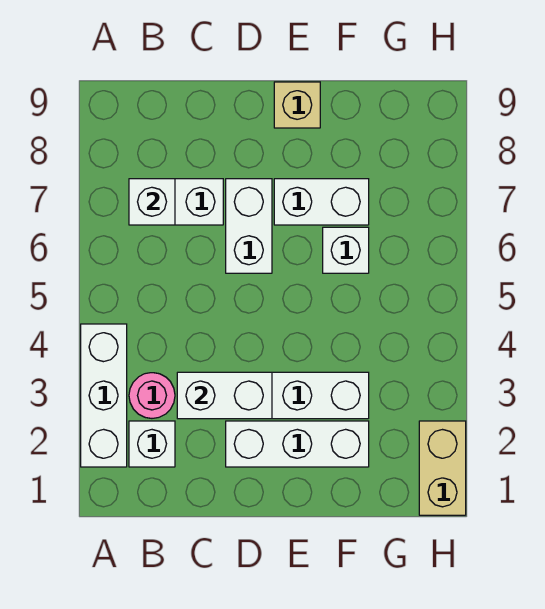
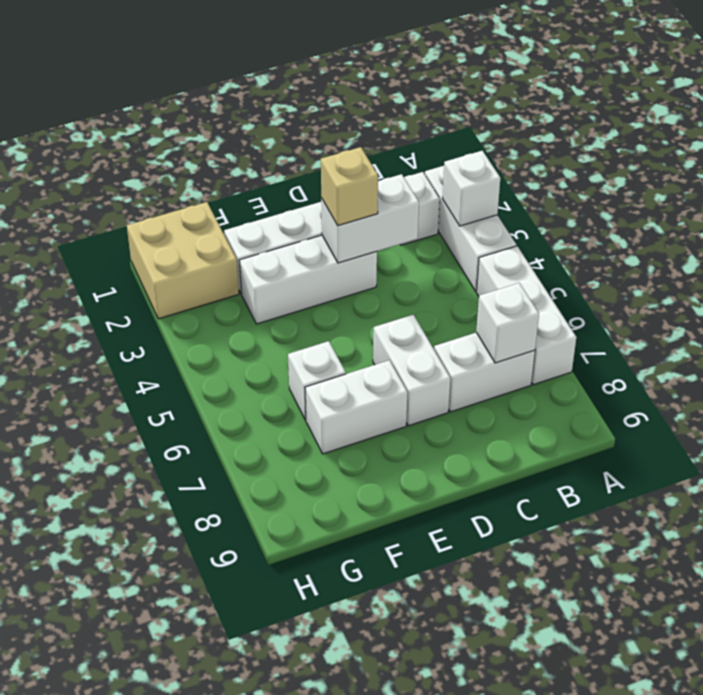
none -> white brick A3 level 2
none -> white brick A5:A7 level 1
pink round brick B3 level 1 -> none
tan brick E9 level 1 -> tan brick D3 level 3
tan brick H1:H2 level 1 -> tan brick G1:H2 level 1

